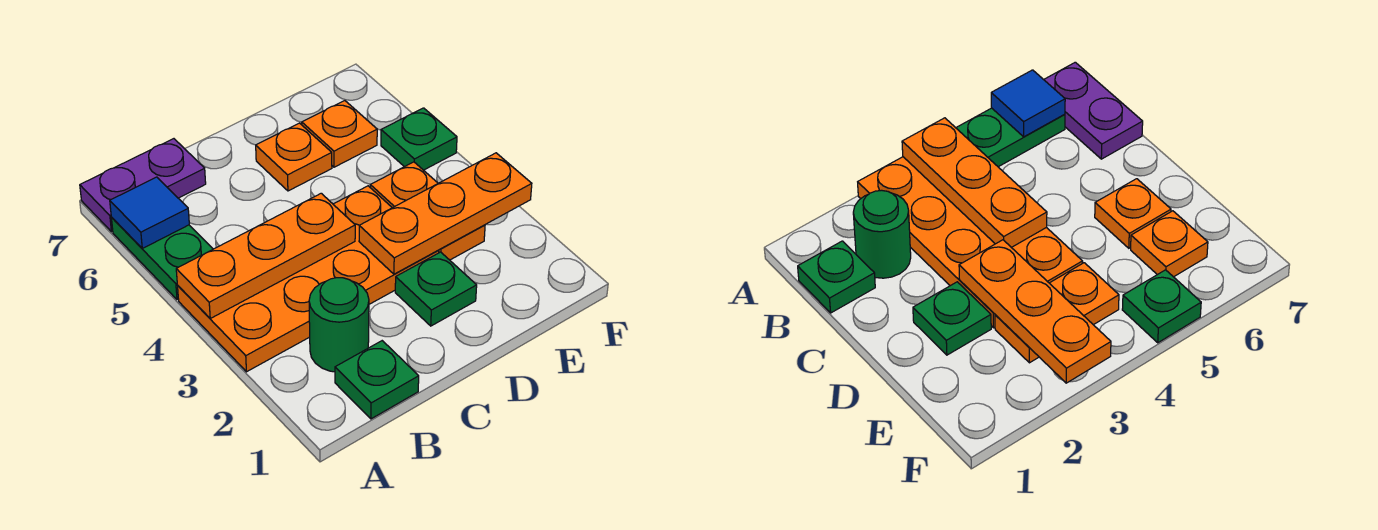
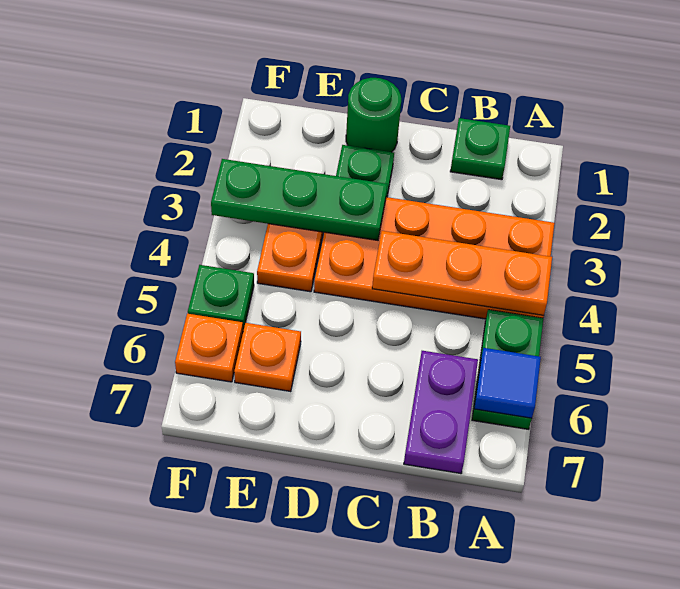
purple plate A7:B7 level 1 -> purple plate B6:B7 level 1
green round brick B2 level 1 -> green round brick D1 level 1
orange plate D3:F3 level 2 -> green plate D3:F3 level 2
orange plate D6 level 1 -> orange plate F6 level 1

